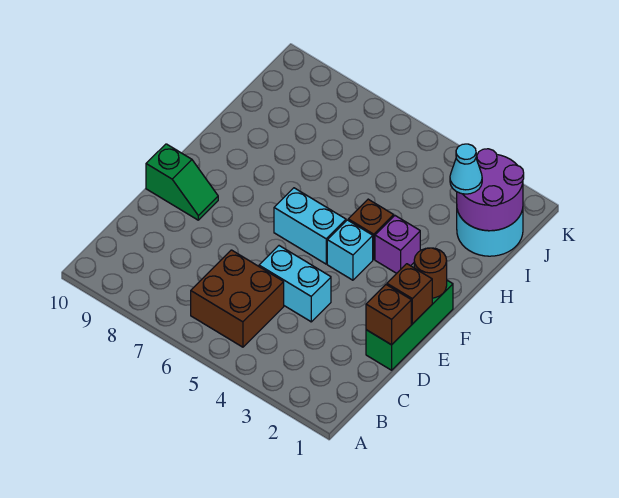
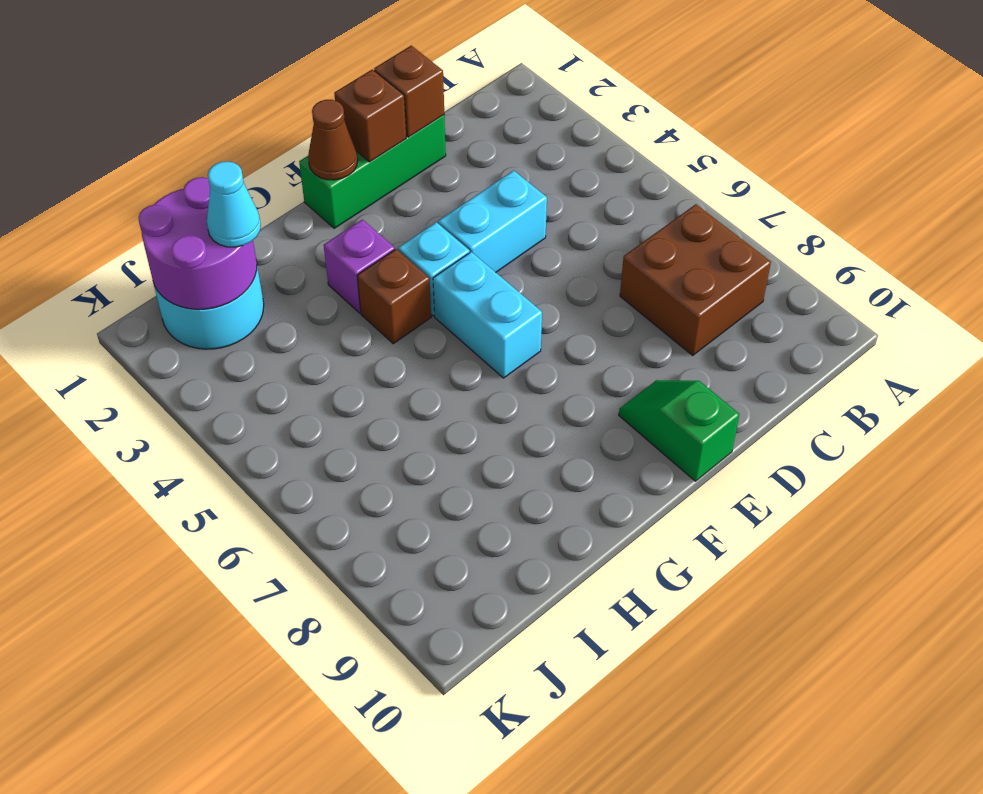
brown brick B5:C6 level 1 -> brown brick B7:C8 level 1
cyan brick D4:D5 level 1 -> cyan brick D4:E4 level 1
brown round brick F1 level 2 -> brown cone F1 level 2

